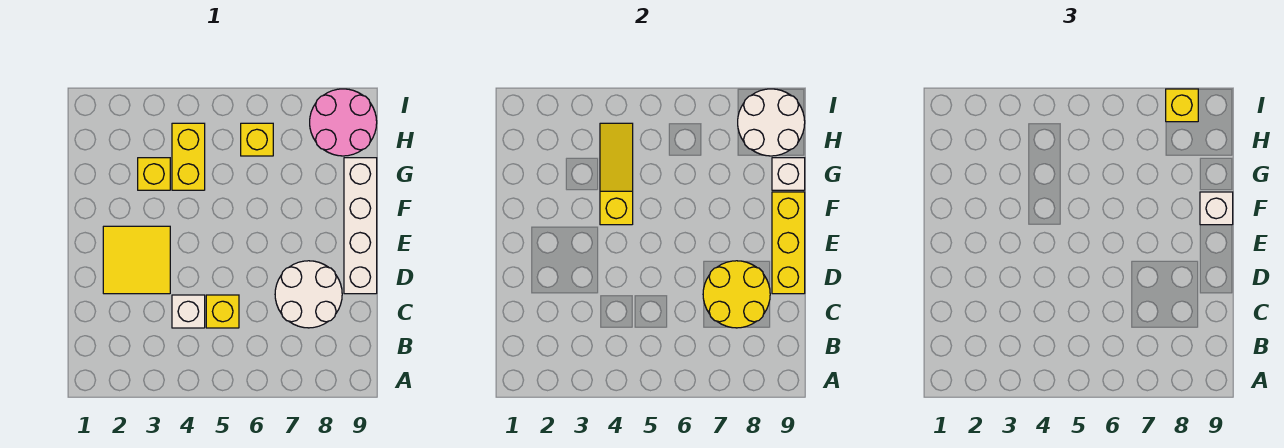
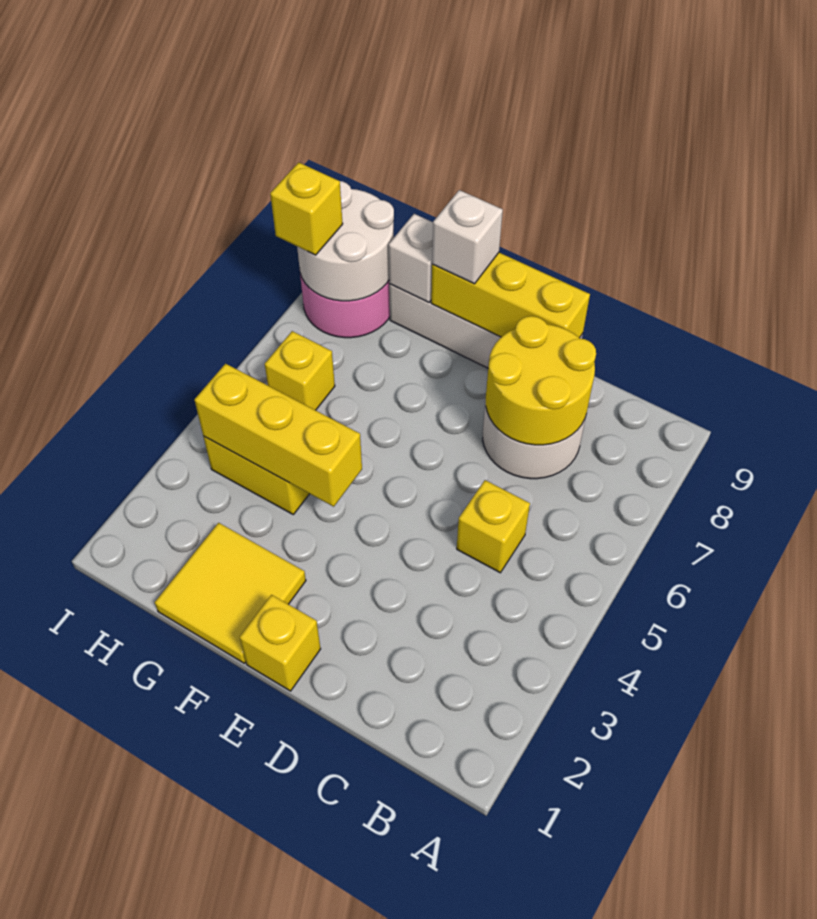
white brick C4 level 1 -> none
yellow tile D2:E3 level 1 -> yellow tile F1:G2 level 1
yellow slope F4:H4 level 2 top F -> yellow brick F4:H4 level 2
yellow brick G3 level 1 -> yellow brick E1 level 1

